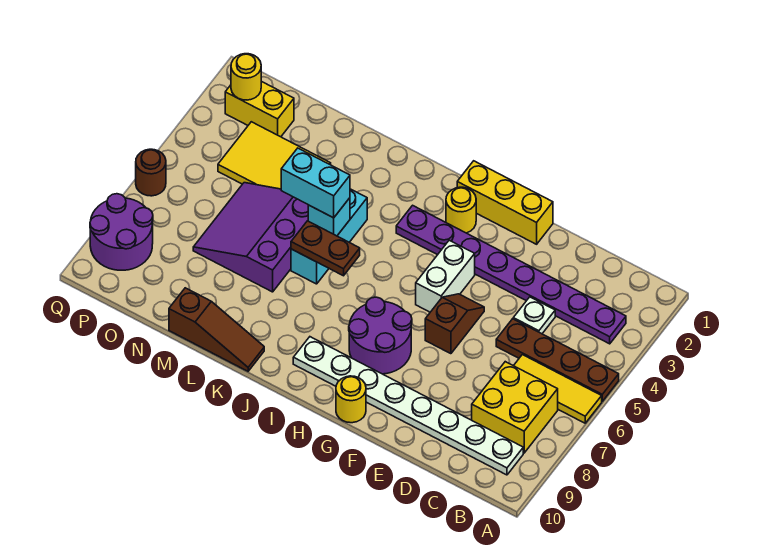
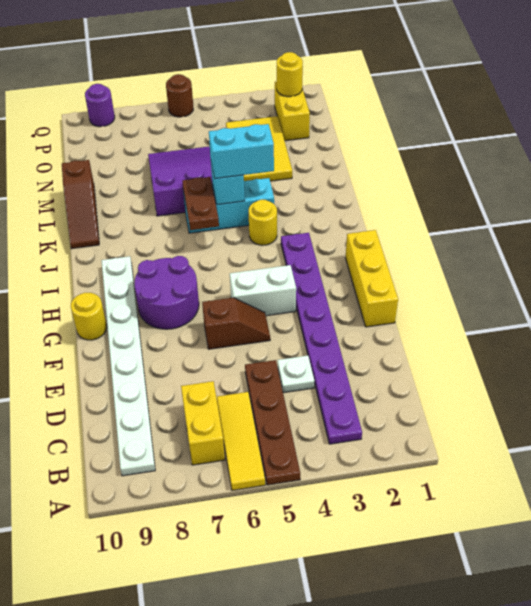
yellow brick B7:C8 level 1 -> yellow brick B7:C7 level 1
yellow round brick H2 level 1 -> yellow round brick J4 level 1
cyan brick K5:L5 level 3 -> cyan brick K4:K5 level 3
purple round brick P8:Q9 level 1 -> purple round brick Q9 level 1

